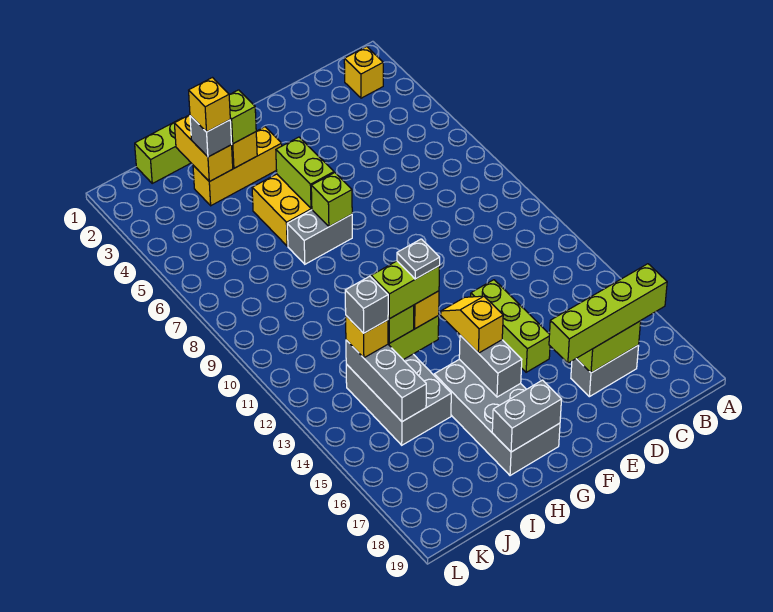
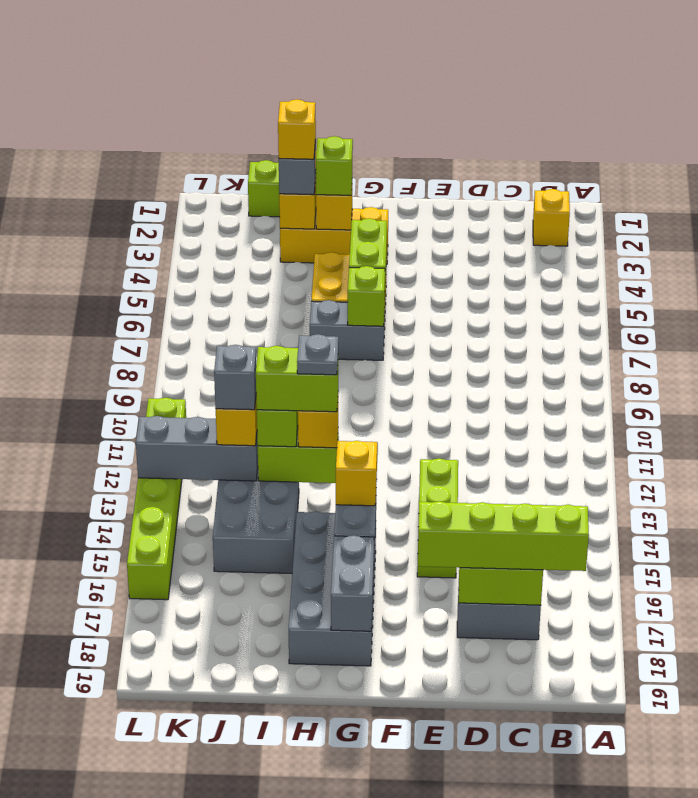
grey brick G18:H18 level 2 -> grey brick G17:G18 level 2
grey brick J13:J15 level 2 -> grey brick J13:L13 level 2
none -> lime brick L11:L16 level 1

